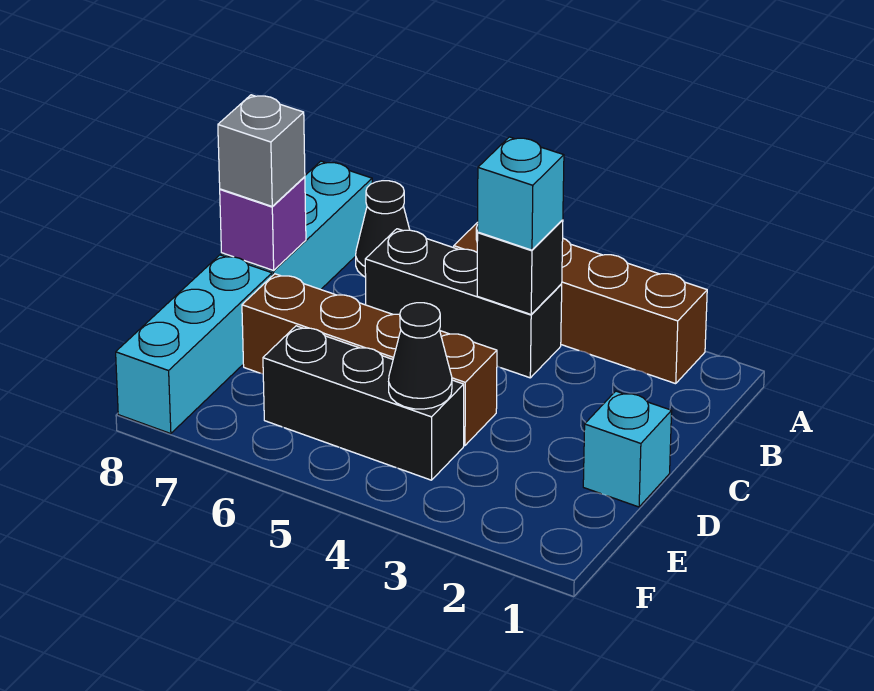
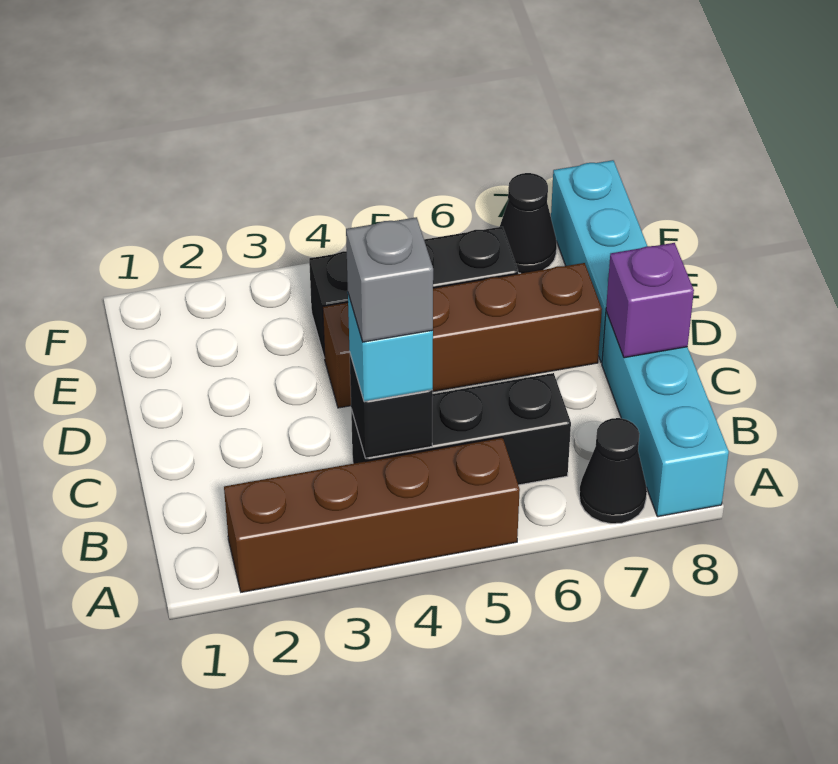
grey brick C8 level 3 -> grey brick B4 level 4
cyan brick D1 level 1 -> none
black cone E4 level 2 -> black cone F7 level 1

